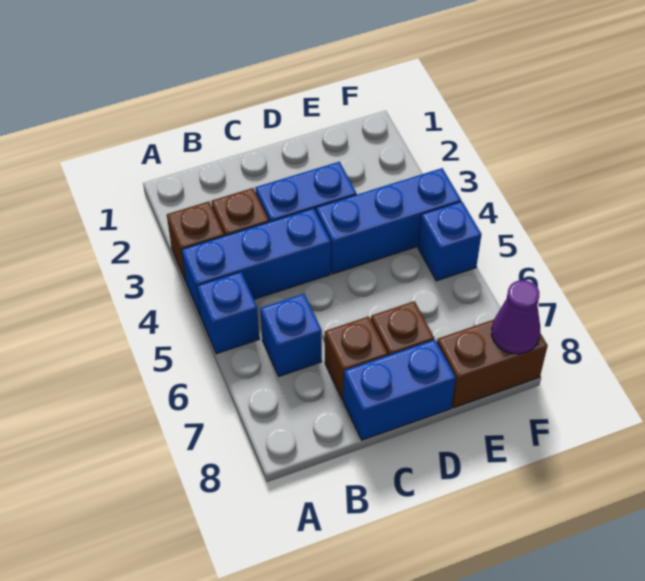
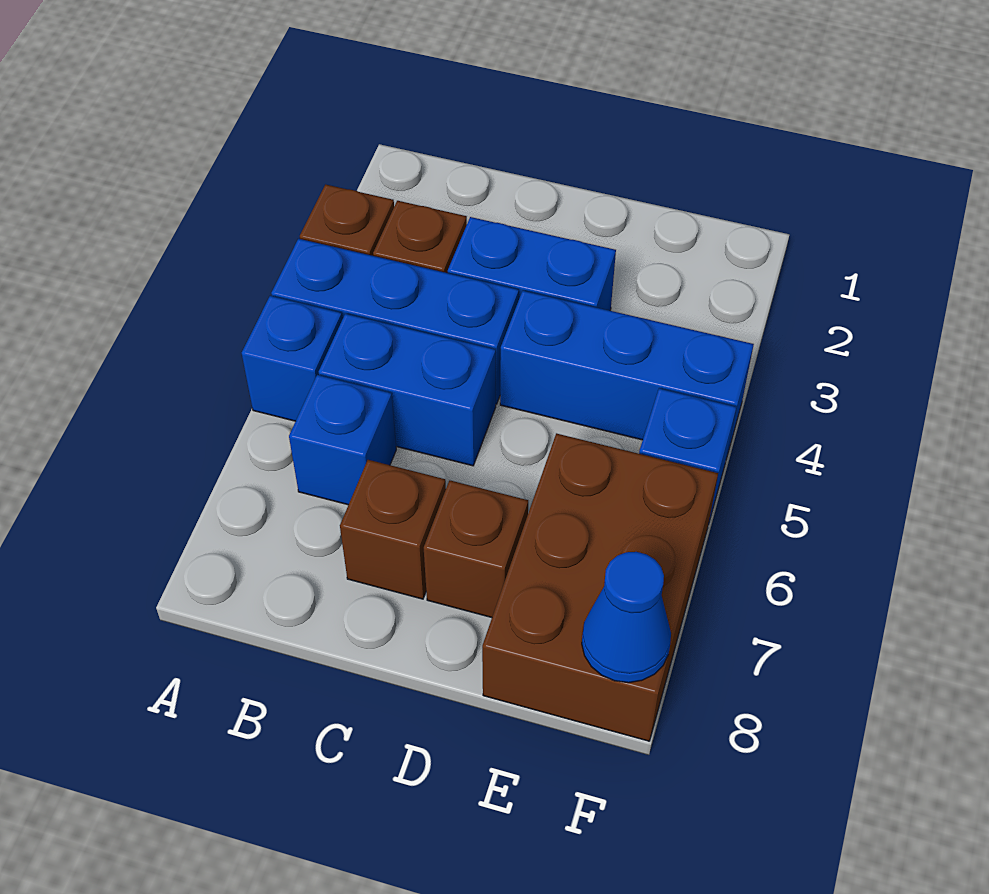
blue brick C8:D8 level 1 -> blue brick B5:C5 level 1
brown brick E8:F8 level 1 -> brown brick E6:F8 level 1
purple cone F8 level 2 -> blue cone F8 level 2

